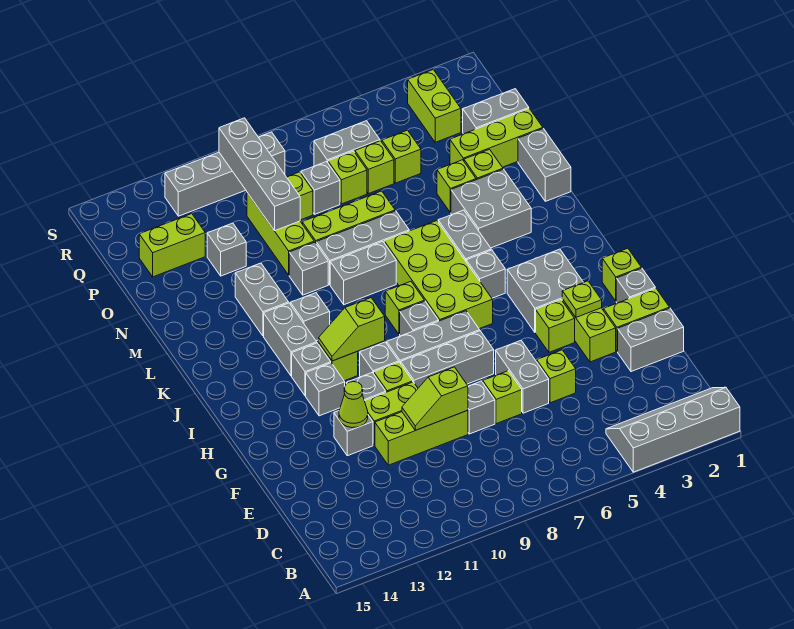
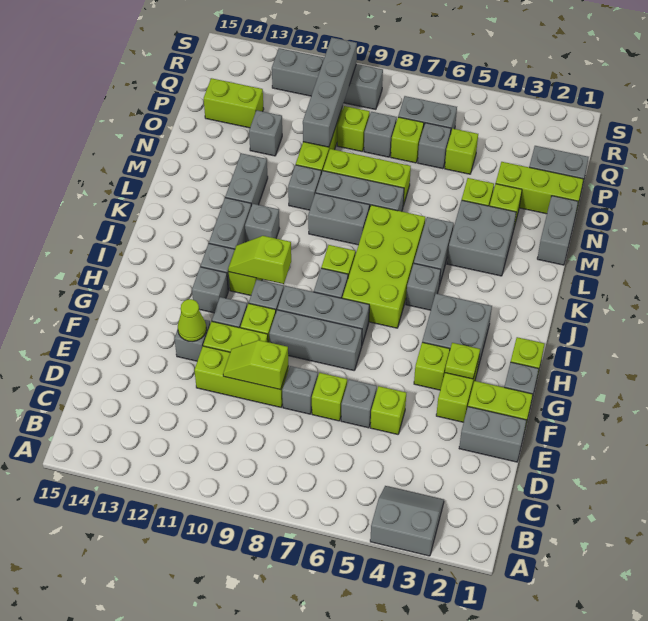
grey slope A1:B4 level 1 top A -> grey slope A3:B4 level 1 top A
grey brick E6:F6 level 1 -> grey brick E6 level 1
lime brick P6 level 1 -> grey brick P6 level 1
lime brick Q3:R3 level 1 -> none

